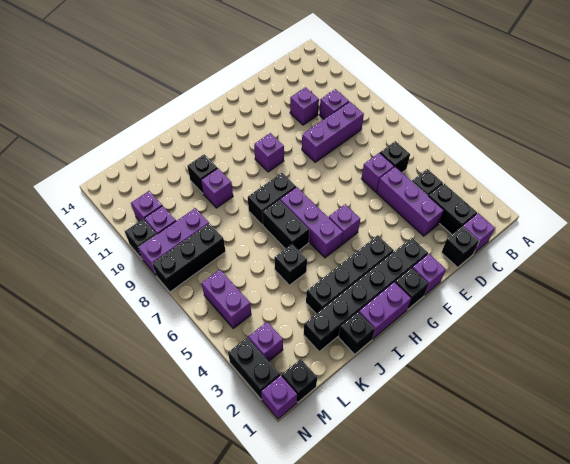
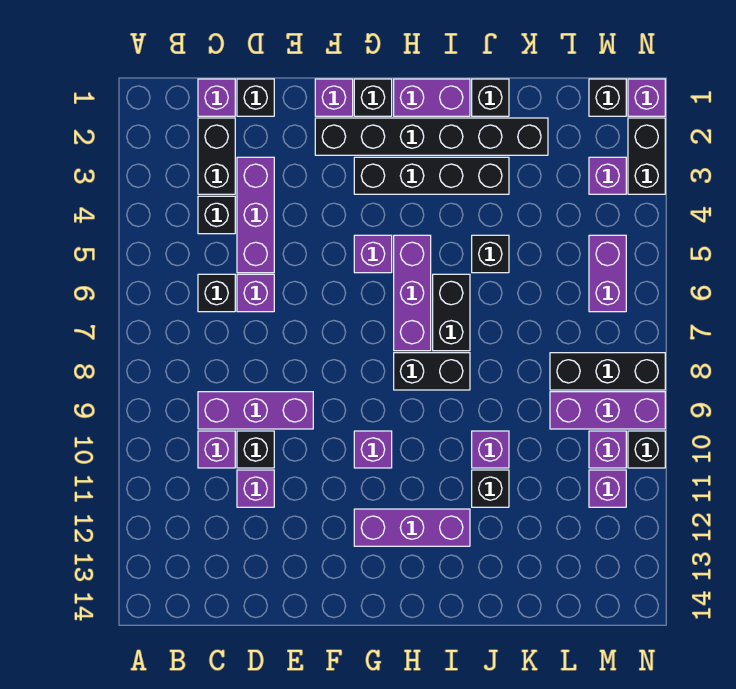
none -> black brick D10 level 1
none -> purple brick G12:I12 level 1

